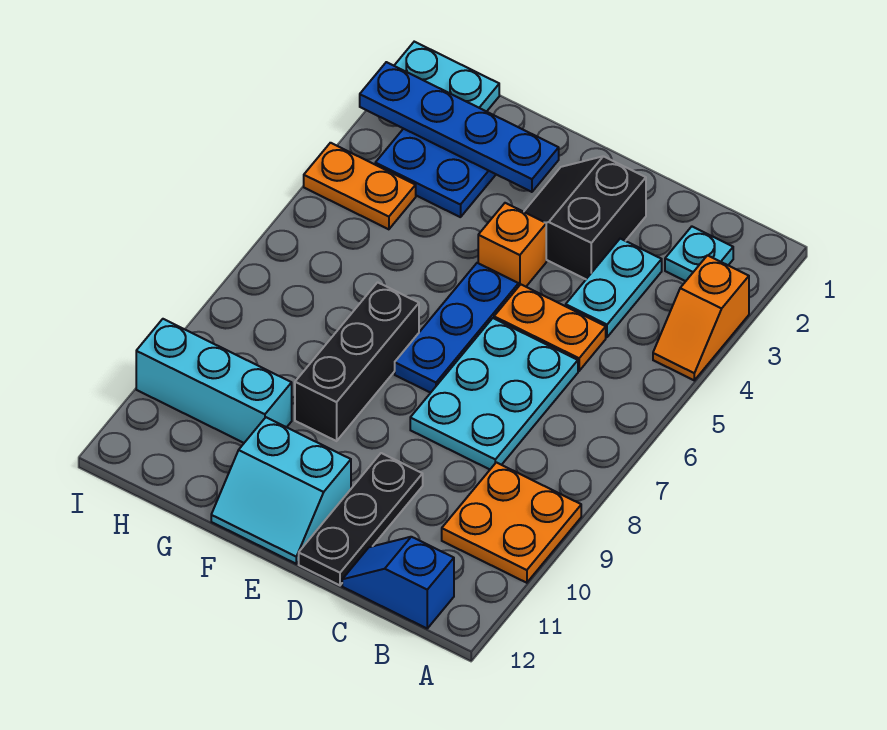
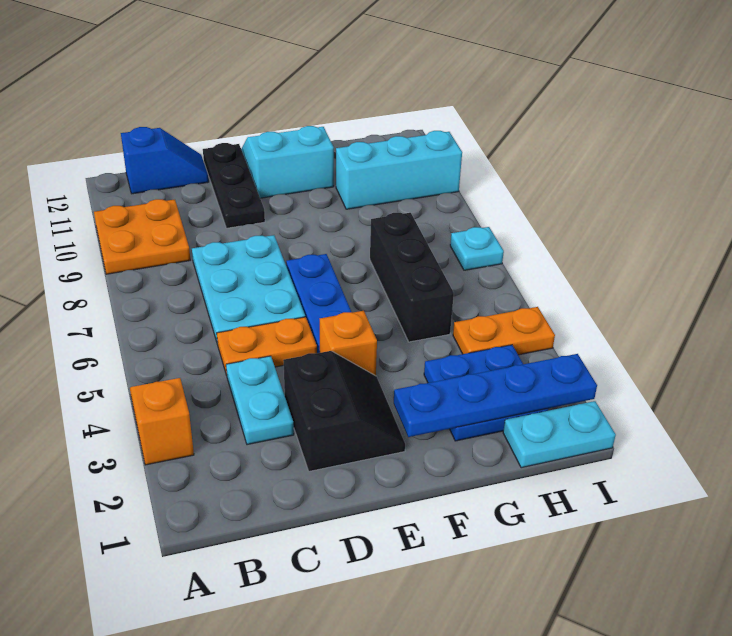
cyan plate B2 level 1 -> cyan plate I7 level 1
black brick F7:F9 level 1 -> black brick G5:G7 level 1

